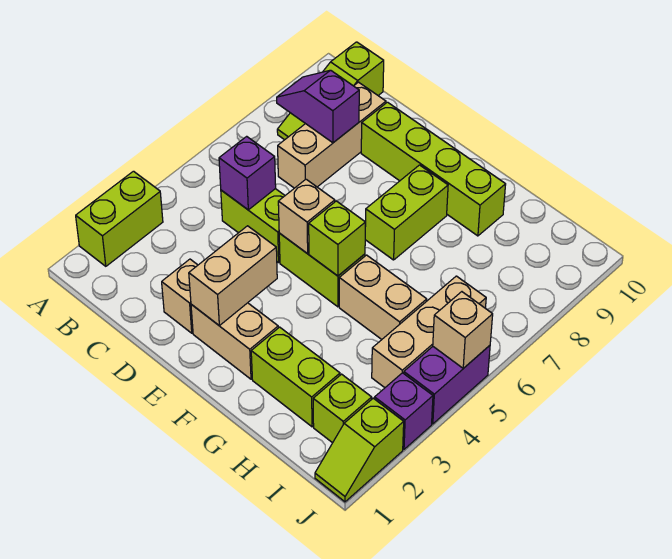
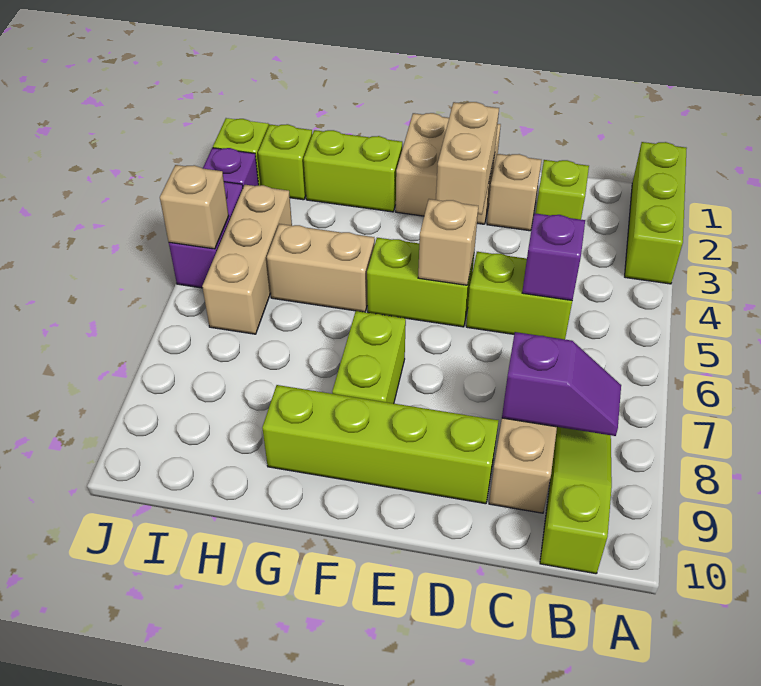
lime brick A2:A3 level 1 -> lime brick A1:A3 level 1
tan brick E2:F2 level 1 -> tan brick E1:F2 level 1
lime brick F5 level 2 -> lime brick C2 level 1

